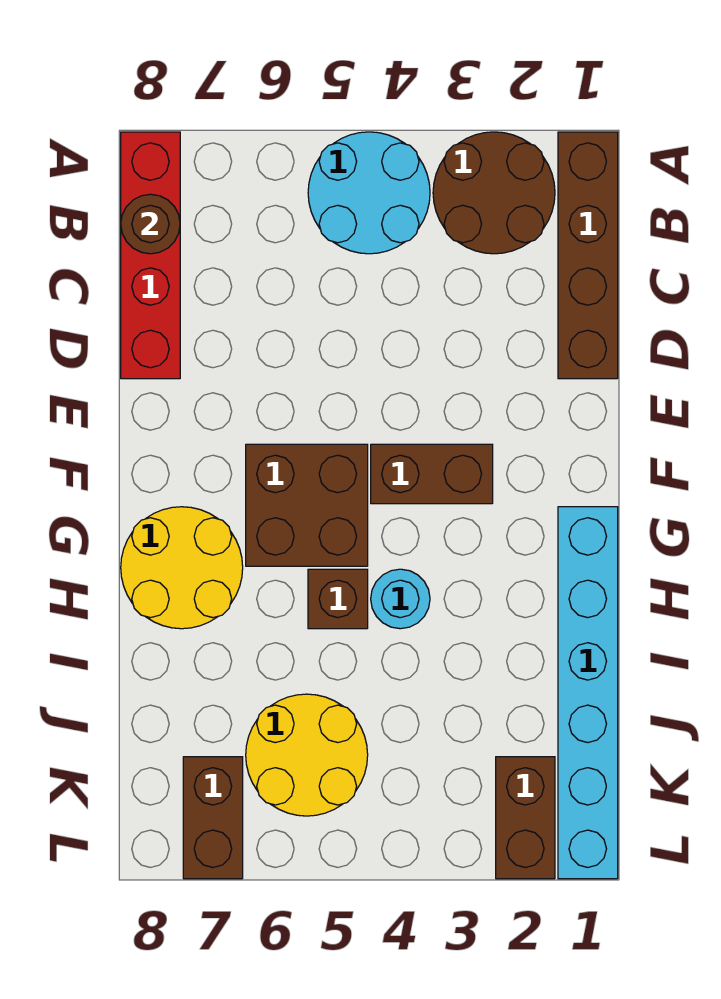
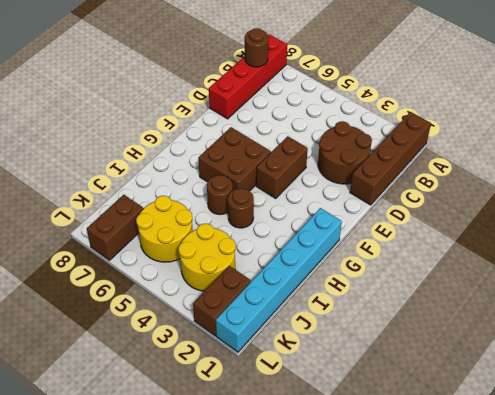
brown round brick A2:B3 level 1 -> brown round brick C2:D3 level 1
cyan round brick A4:B5 level 1 -> none
brown brick F3:F4 level 1 -> brown brick E4:F4 level 1
yellow round brick G7:H8 level 1 -> yellow round brick J3:K4 level 1
cyan round brick H4 level 1 -> brown round brick H4 level 1
brown brick H5 level 1 -> brown round brick H5 level 1

